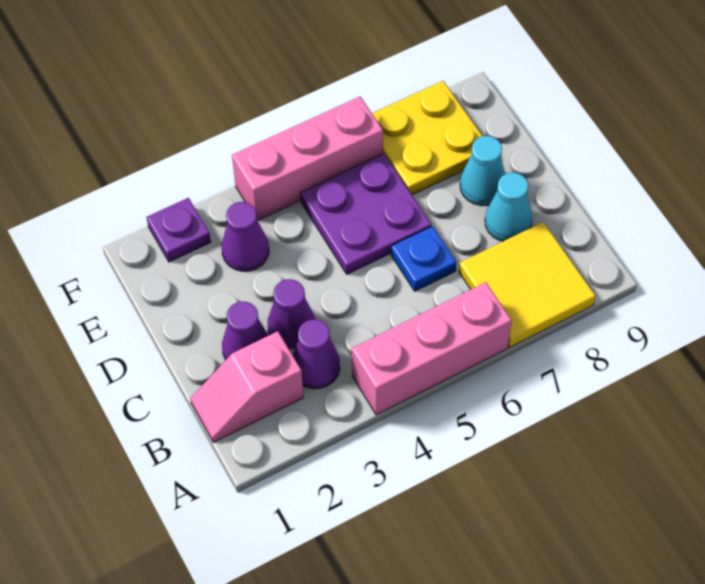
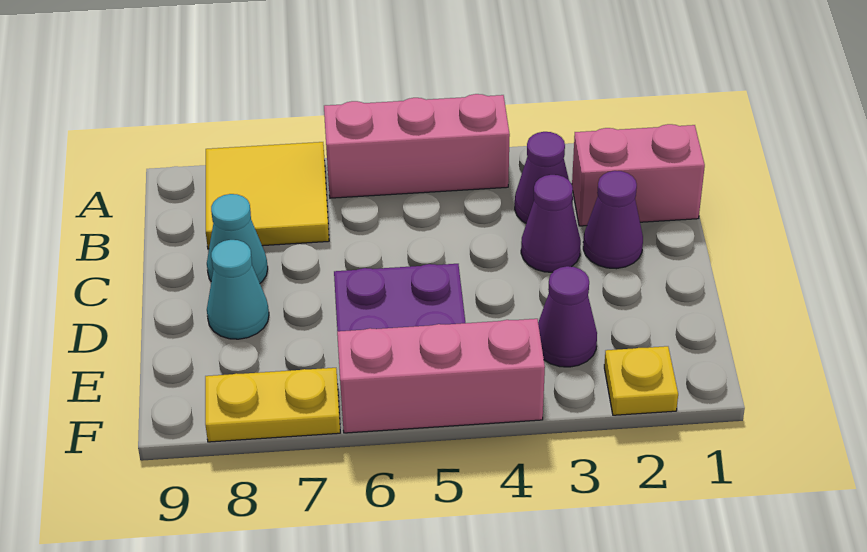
pink slope B1:B2 level 1 top 2 -> pink brick B1:B2 level 1
blue plate C6 level 1 -> none
yellow plate E7:F8 level 1 -> yellow plate F7:F8 level 1
purple plate F2 level 1 -> yellow plate F2 level 1

